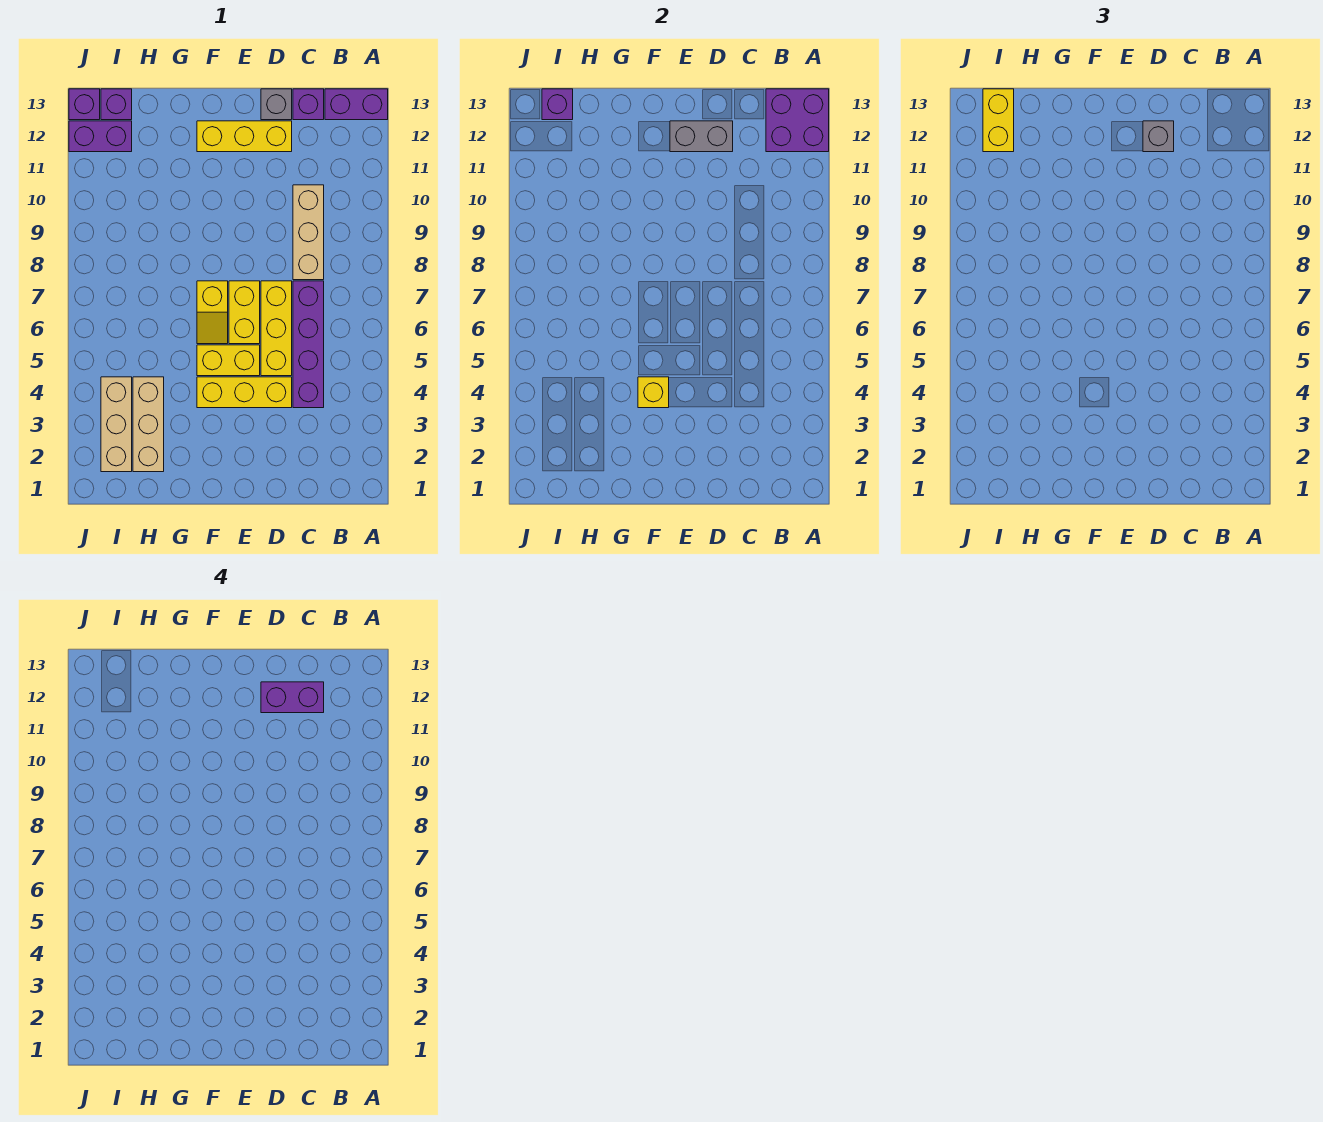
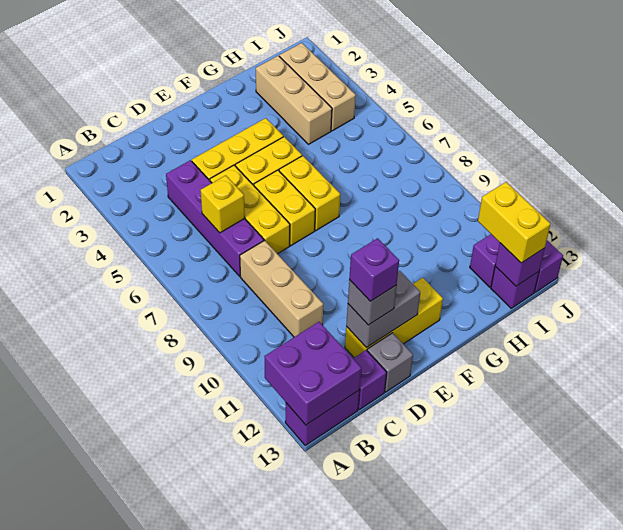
purple brick C12:D12 level 4 -> purple brick D12 level 4
yellow brick F4 level 2 -> yellow brick C6 level 2
yellow slope F6:F7 level 1 top 7 -> yellow brick F6:F7 level 1

